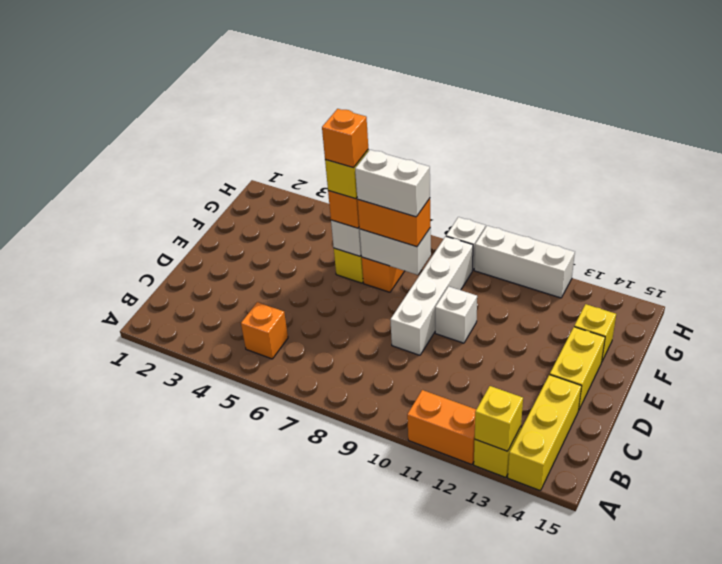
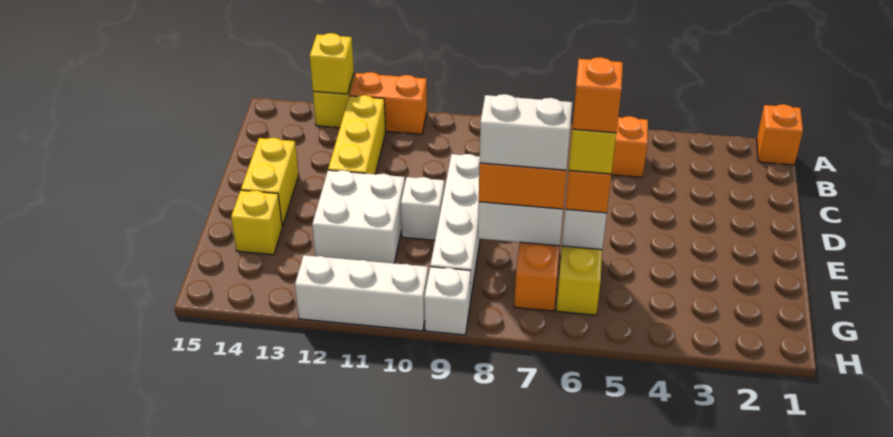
none -> orange brick A1 level 1
yellow brick A14:C14 level 1 -> yellow brick B12:D12 level 1
none -> white brick E11:F12 level 1

